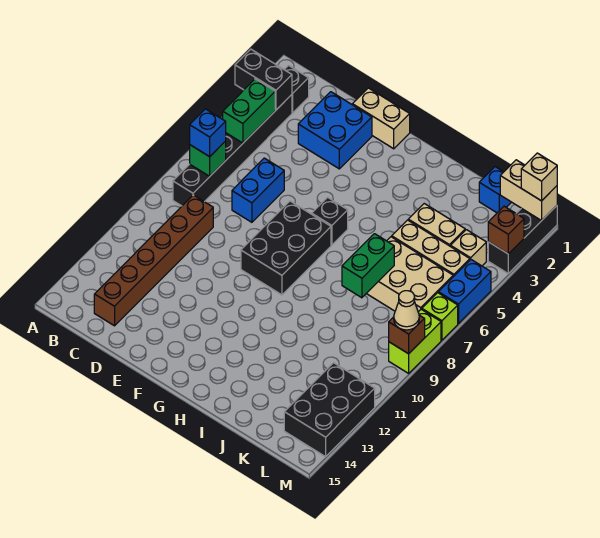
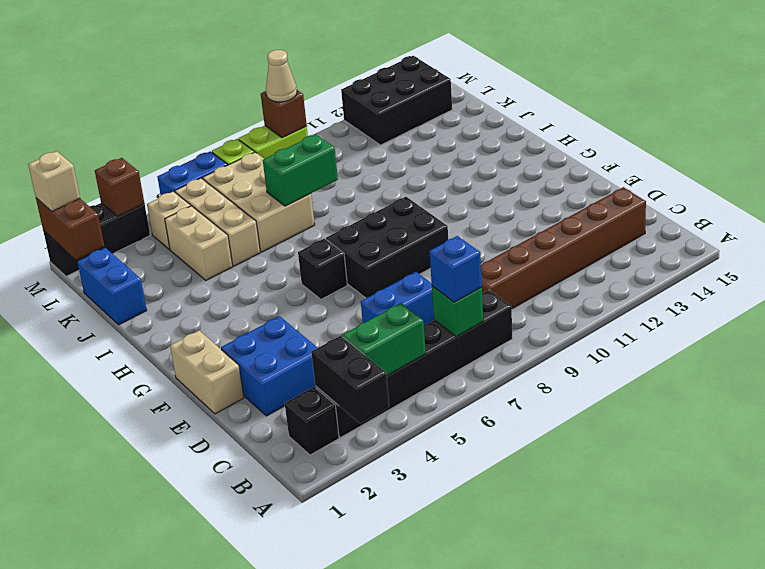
blue brick K1 level 1 -> blue brick J1:K1 level 1
tan brick L1:M1 level 2 -> brown brick L1:M1 level 2

